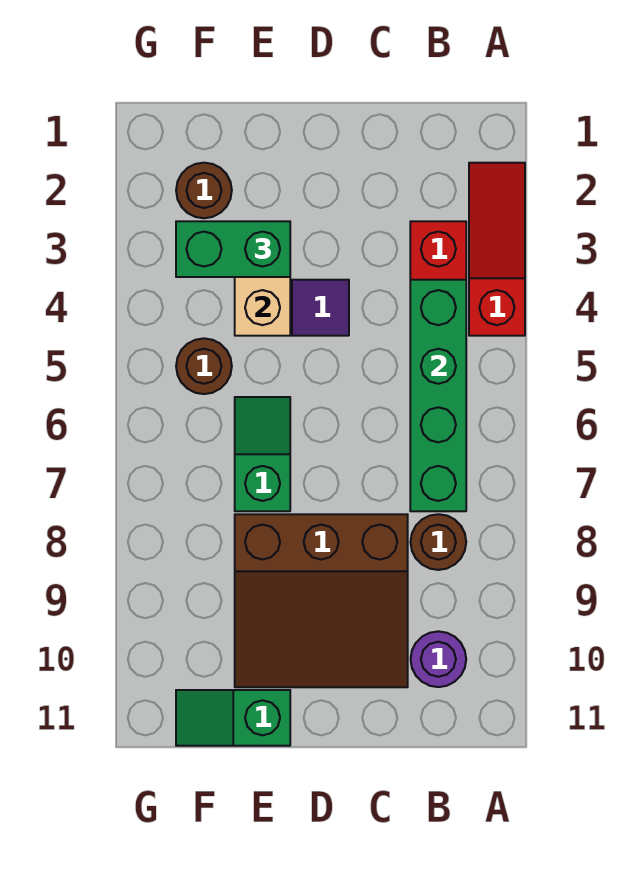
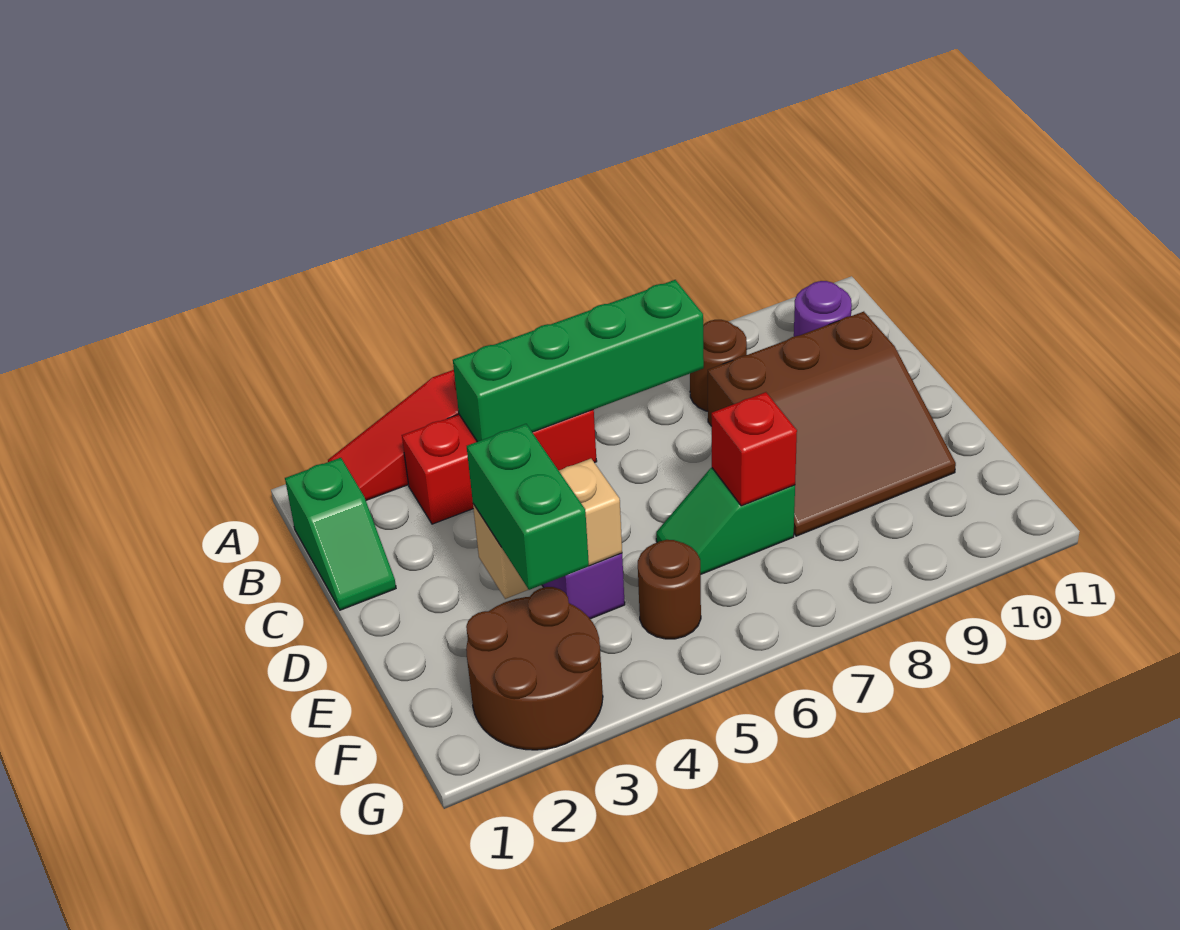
brown slope C8:E10 level 1 top 8 -> brown slope C8:E10 level 1 top C
none -> red brick E7 level 2
green slope E11:F11 level 1 top E -> green slope B1:C1 level 1 top B
brown round brick F2 level 1 -> brown round brick F2:G3 level 1

